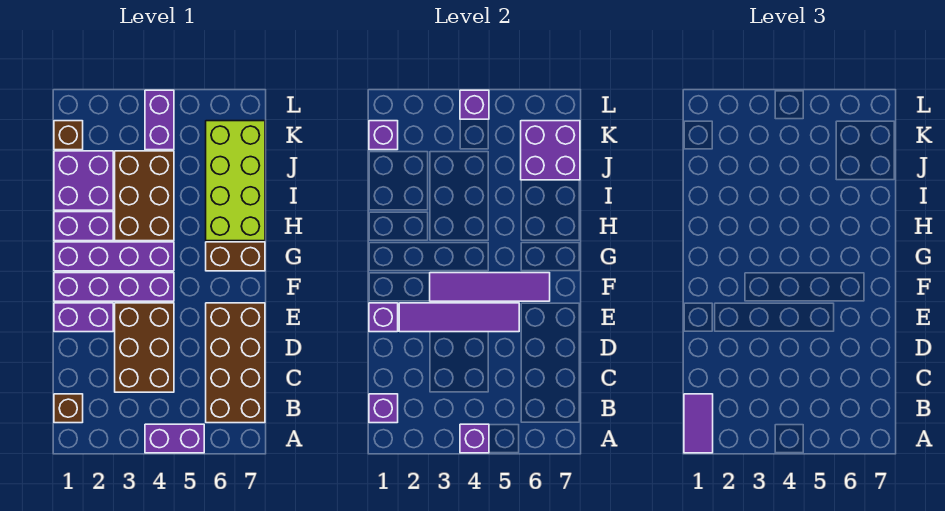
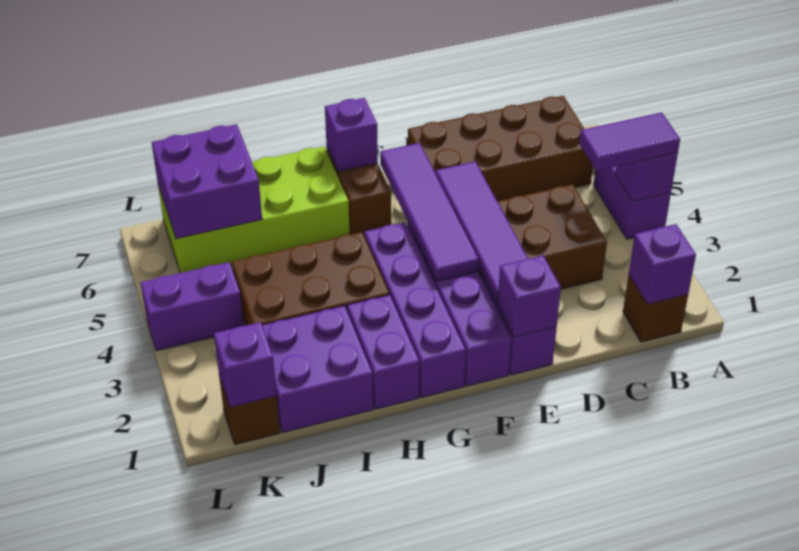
purple tile A1:B1 level 3 -> purple tile A4:B4 level 3
purple brick L4 level 2 -> purple brick G7 level 2

